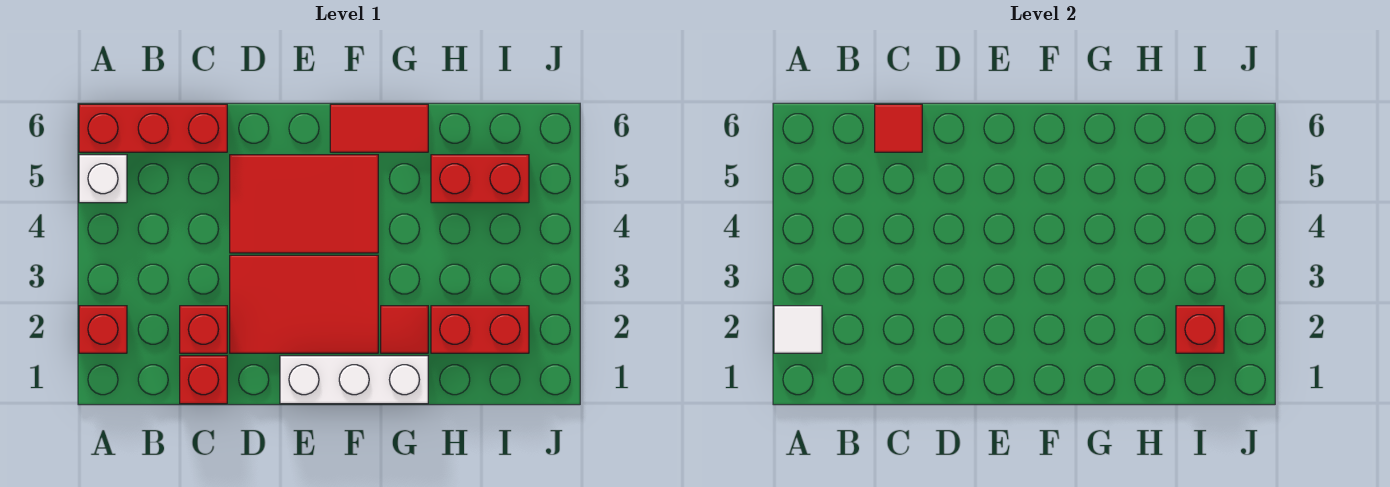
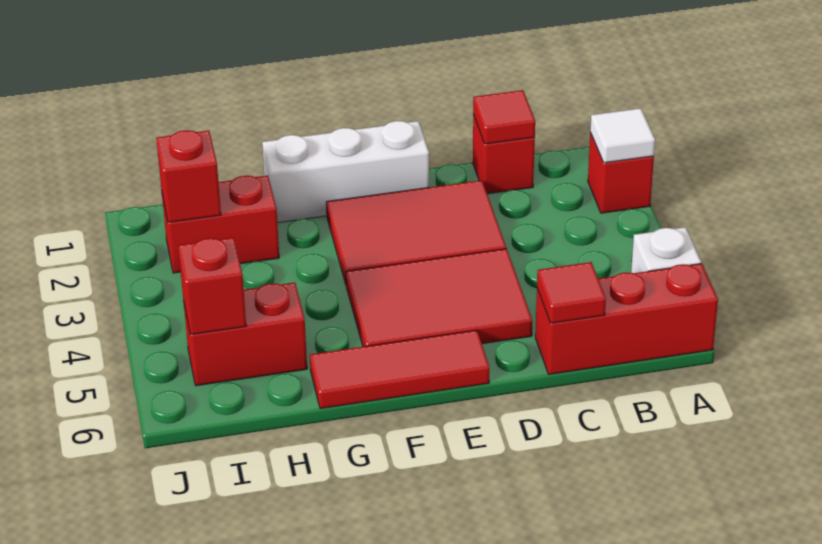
red brick C2 level 1 -> red brick I5 level 2
red tile F6:G6 level 1 -> red tile E6:G6 level 1
red tile G2 level 1 -> red tile C1 level 2

